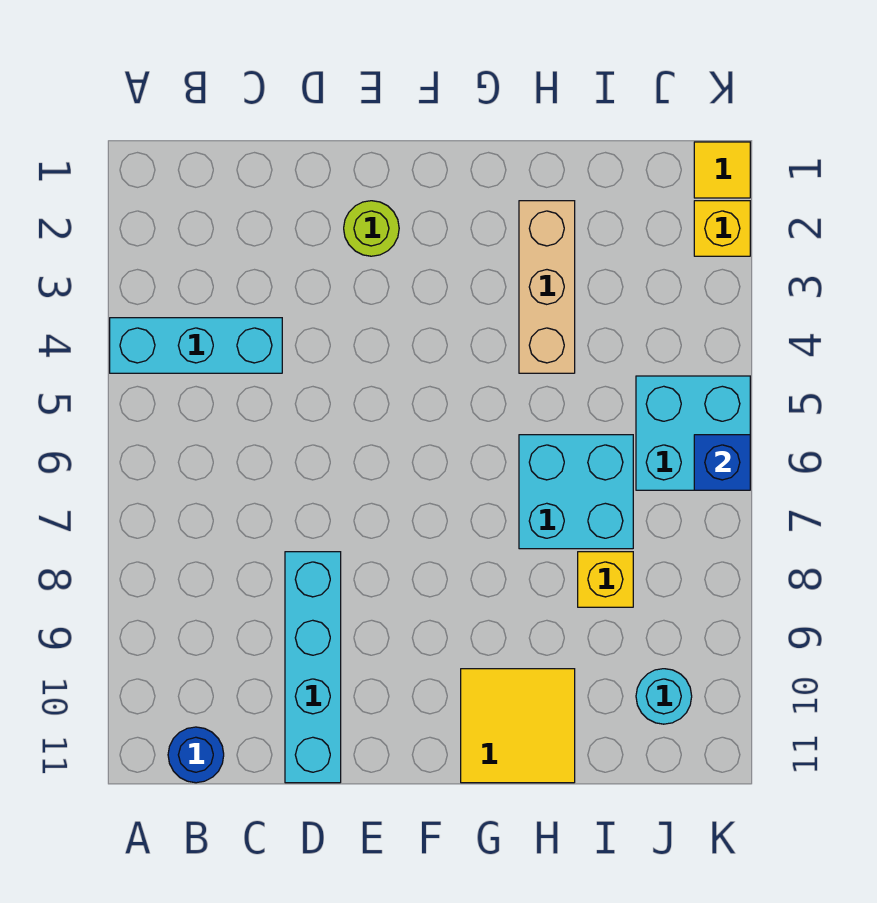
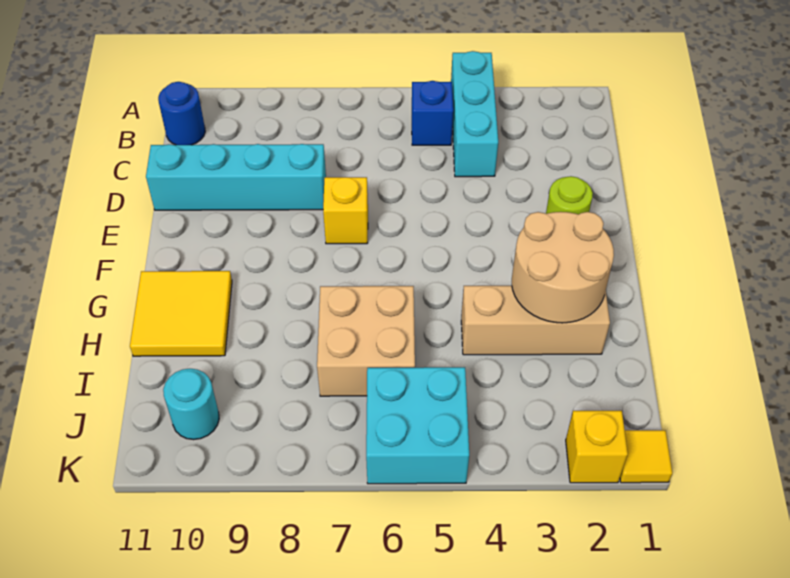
none -> tan round brick G2:H3 level 2
cyan brick H6:I7 level 1 -> tan brick H6:I7 level 1
yellow brick I8 level 1 -> yellow brick E7 level 1
blue brick K6 level 2 -> blue brick B5 level 1

